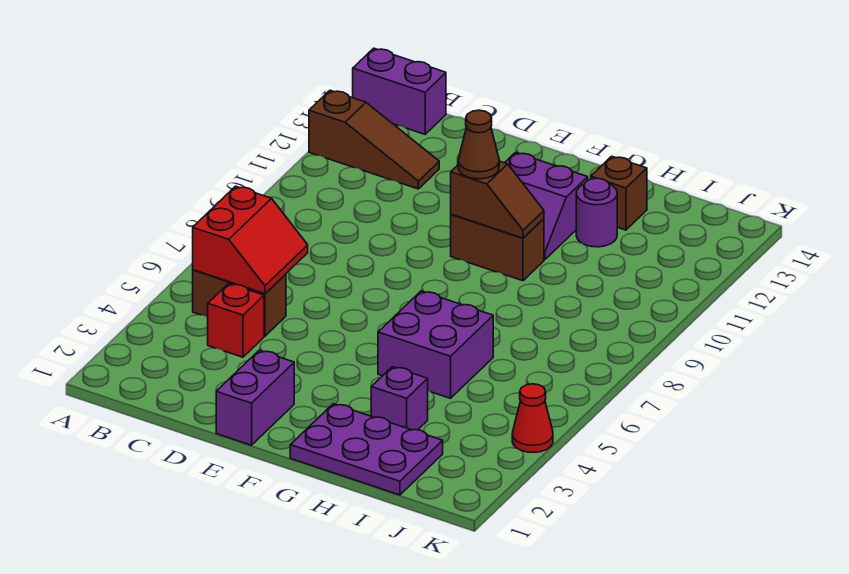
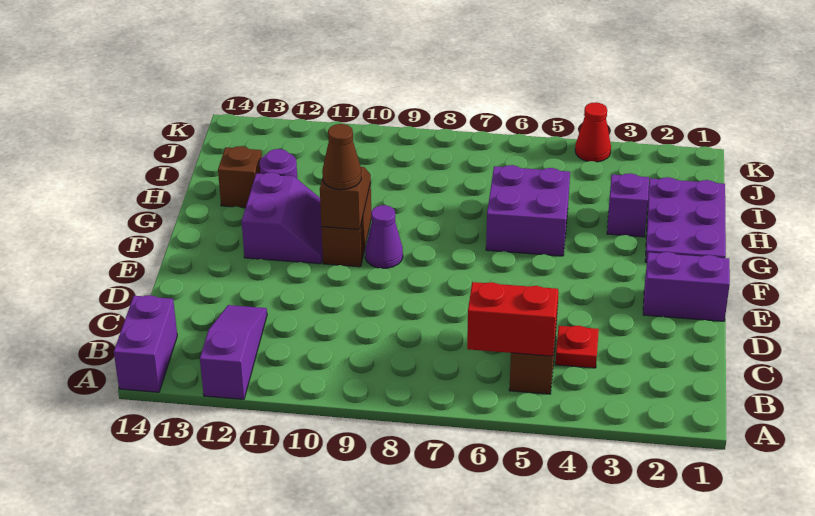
brown slope A12:C12 level 1 top A -> purple slope A12:C12 level 1 top A
red brick C4 level 1 -> red plate C4 level 1
none -> purple cone F9 level 1

